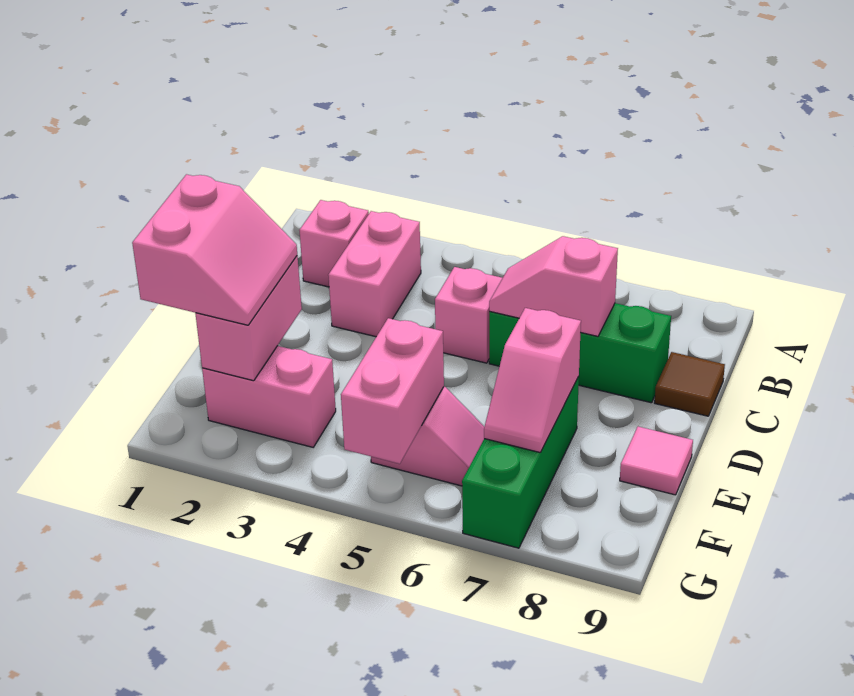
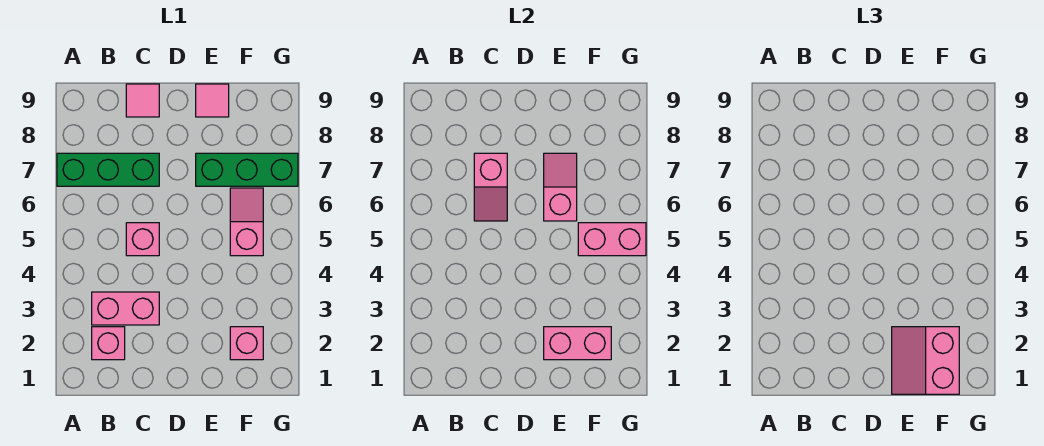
green brick C6:C8 level 1 -> green brick A7:C7 level 1
brown tile C9 level 1 -> pink tile C9 level 1
pink slope E1:F2 level 3 top 1 -> pink slope E1:F2 level 3 top F
pink slope E7:F7 level 2 top E -> pink slope E6:E7 level 2 top 6
pink brick F2:F3 level 1 -> pink brick F2 level 1

